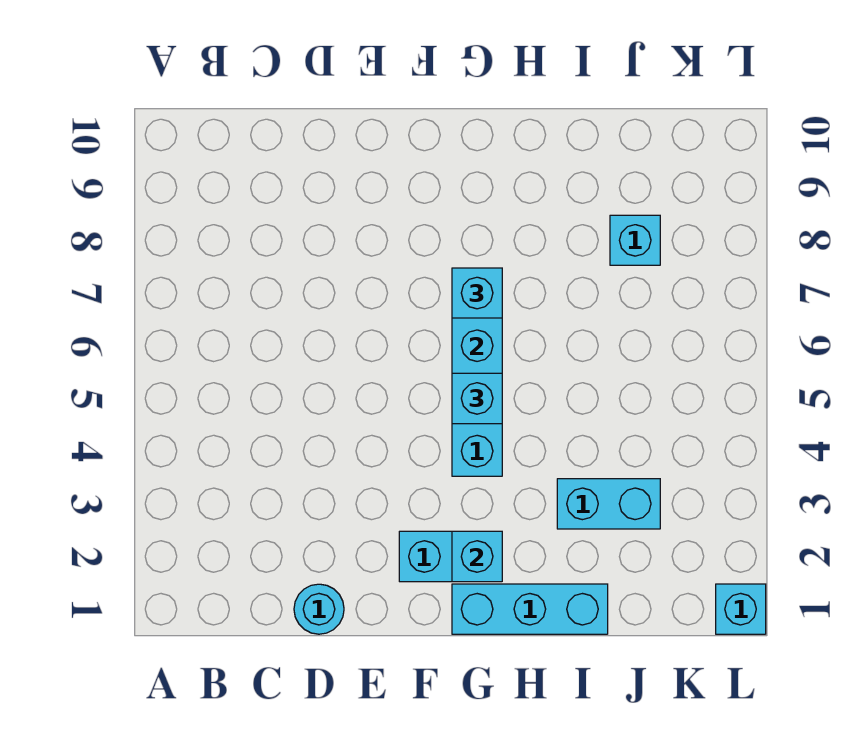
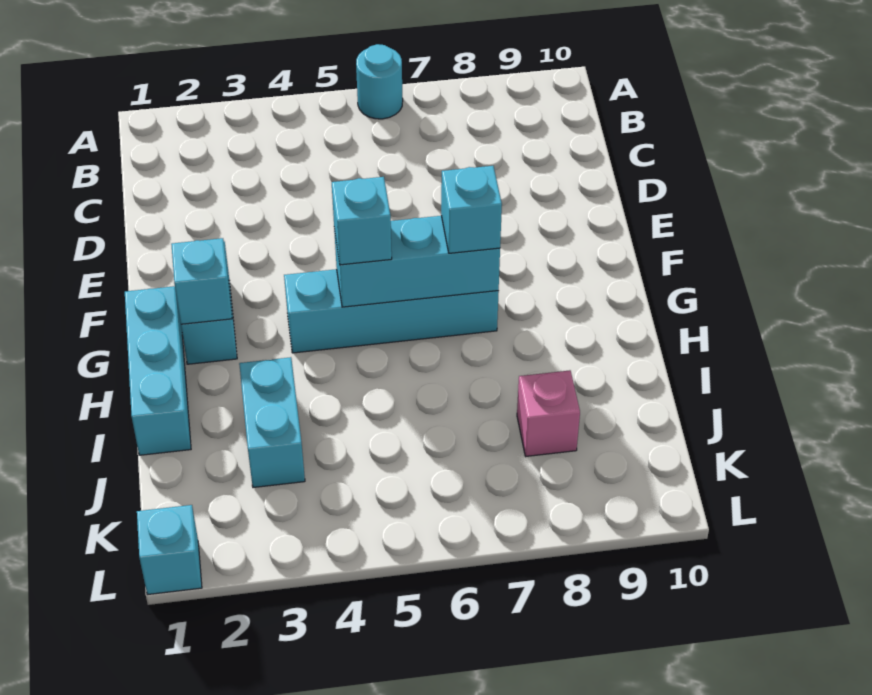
cyan round brick D1 level 1 -> cyan round brick A6 level 1
cyan brick J8 level 1 -> pink brick J8 level 1

